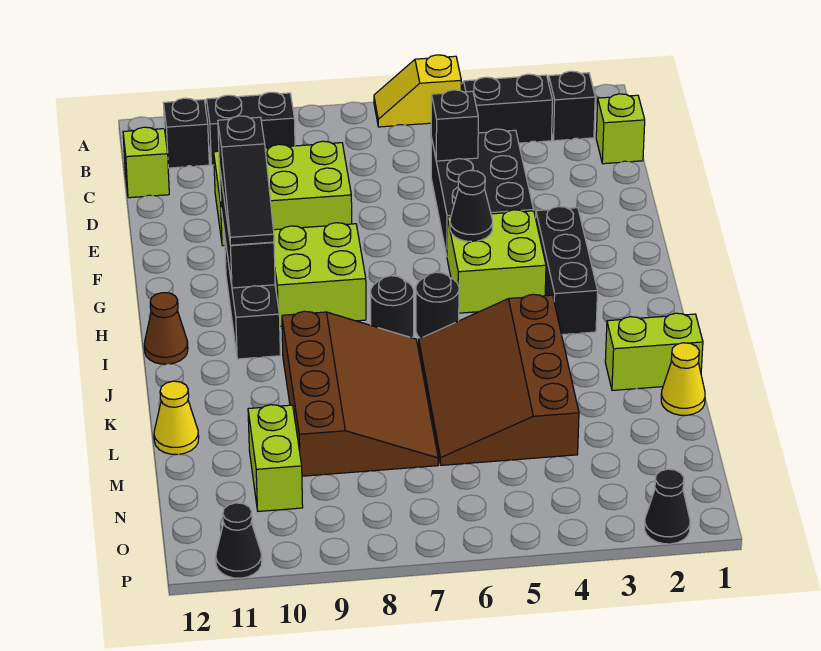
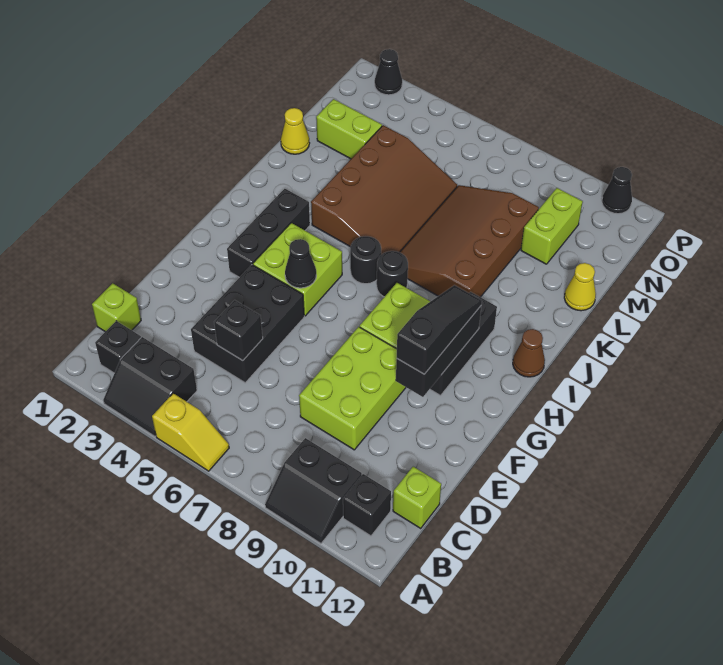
lime brick D8:E10 level 1 -> lime brick D8:F9 level 1
lime brick K1:K2 level 1 -> lime brick M2:M3 level 1

